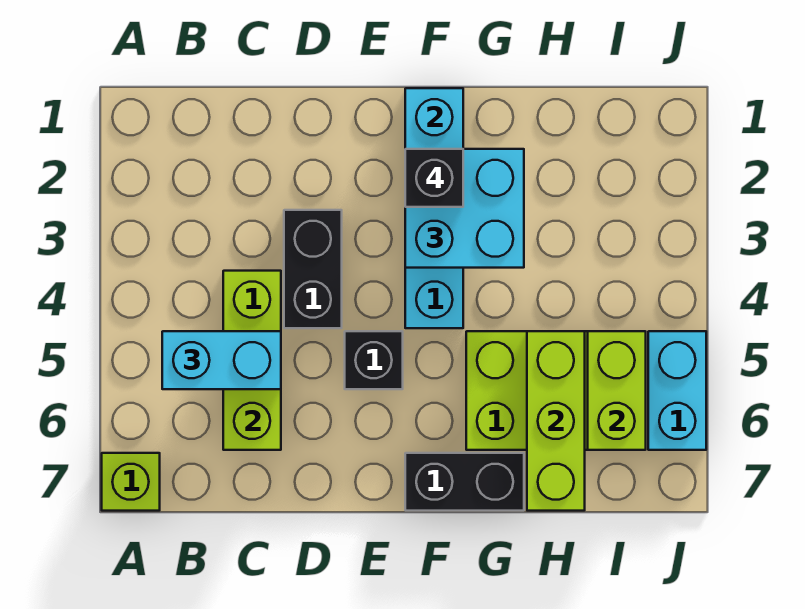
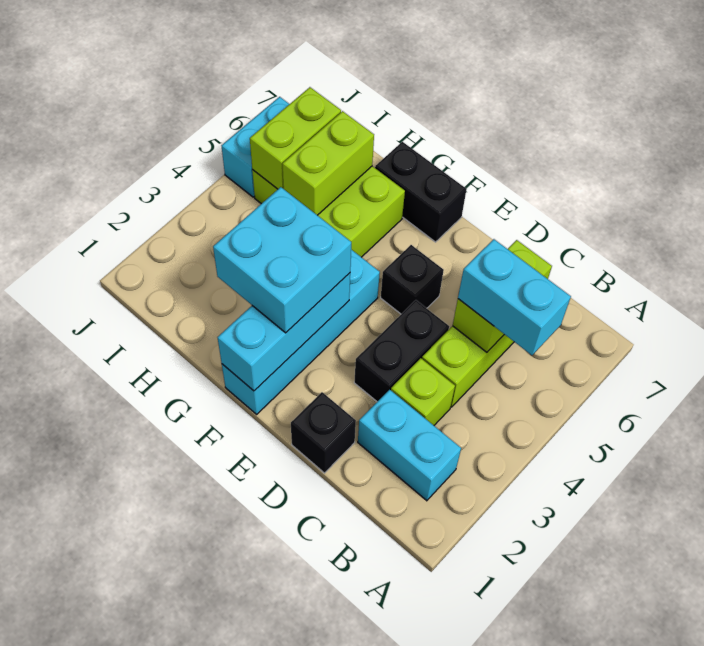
lime brick A7 level 1 -> lime brick C3 level 1
none -> cyan brick B2:C2 level 1
black brick F2 level 4 -> black brick D1 level 1
lime brick H5:H7 level 2 -> lime brick H5:H6 level 2

